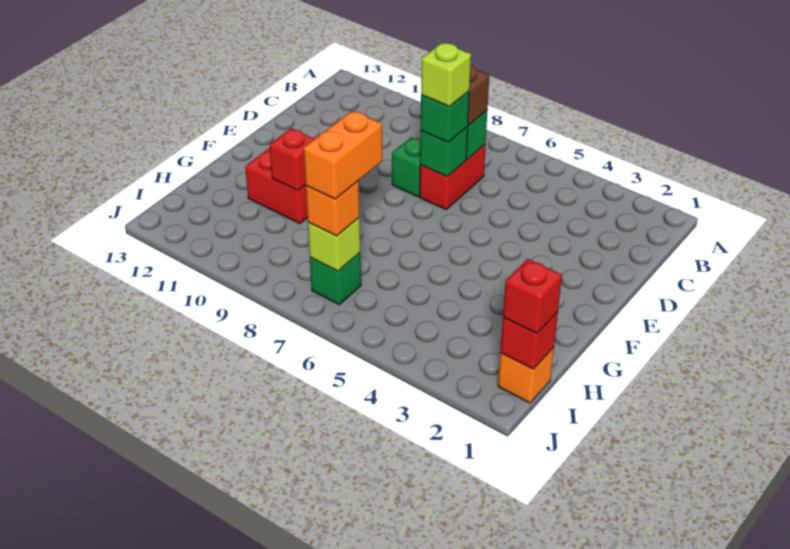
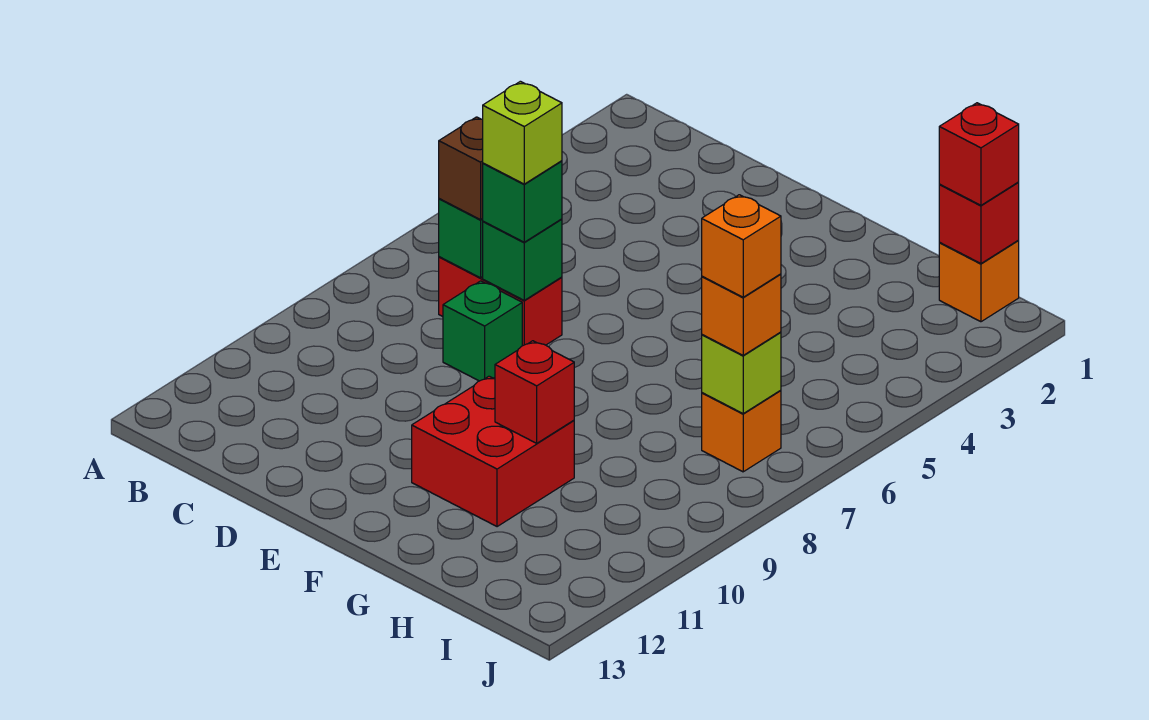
orange brick H7:I7 level 4 -> orange brick I7 level 4
green brick I7 level 1 -> orange brick I7 level 1

